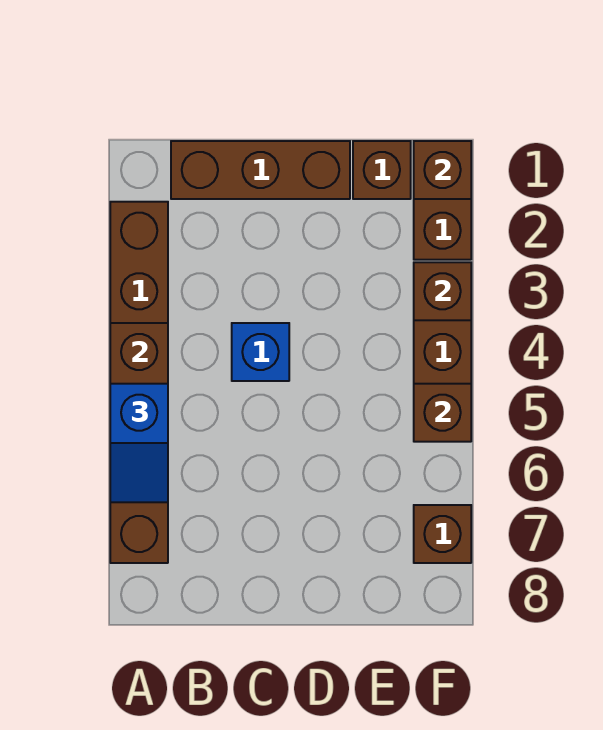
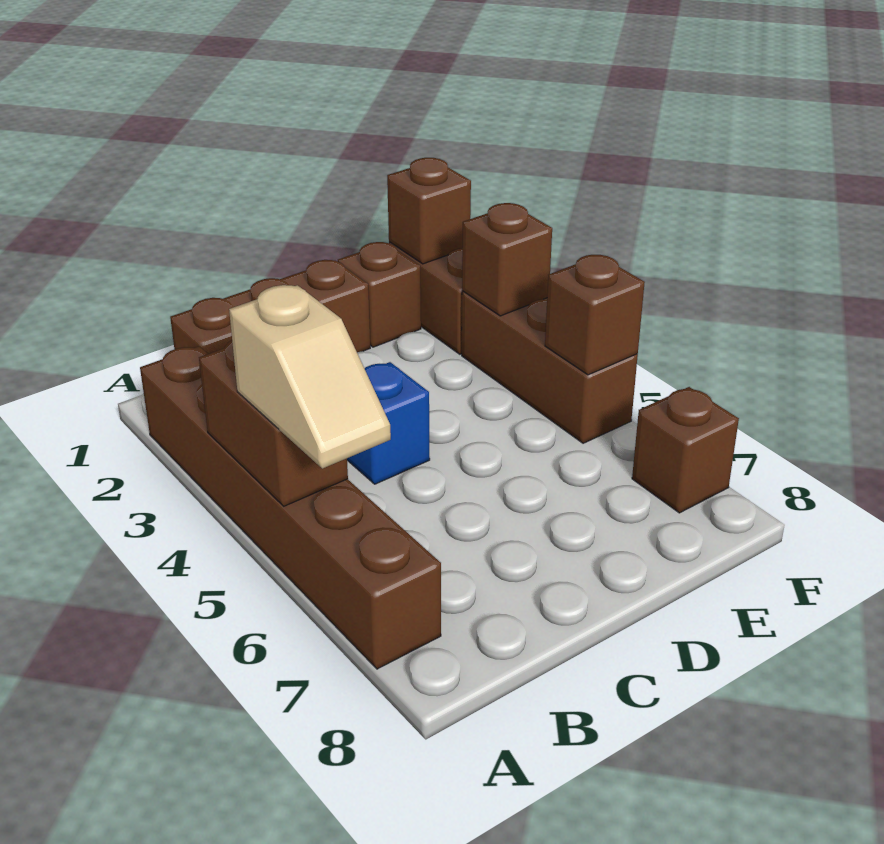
blue slope A5:A6 level 3 top 5 -> tan slope A5:A6 level 3 top 5

